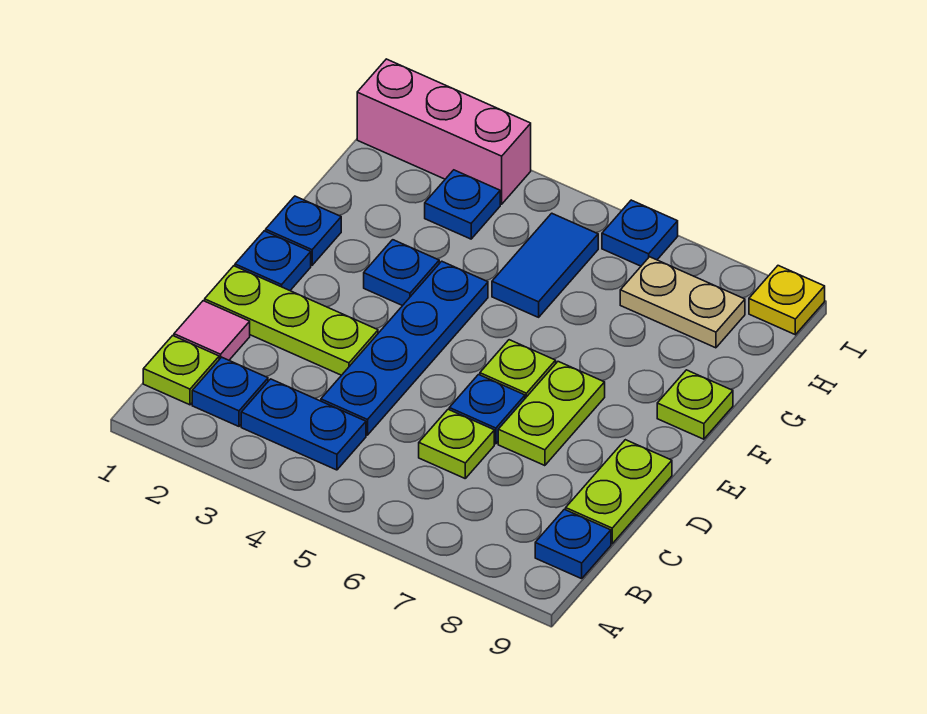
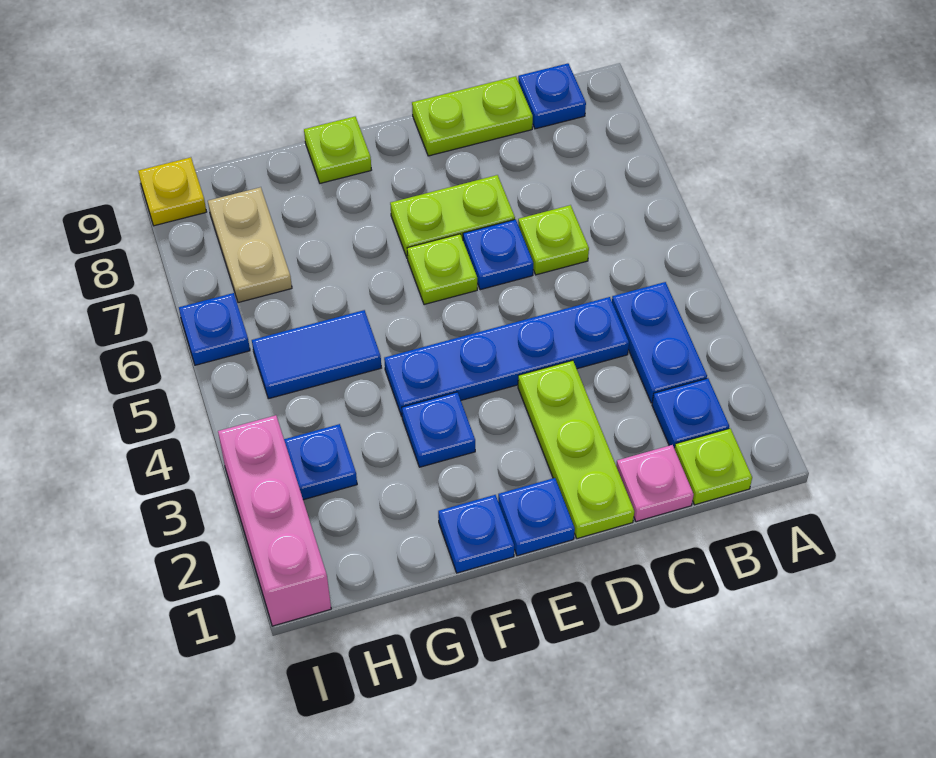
pink tile C1 level 1 -> pink plate C1 level 1

